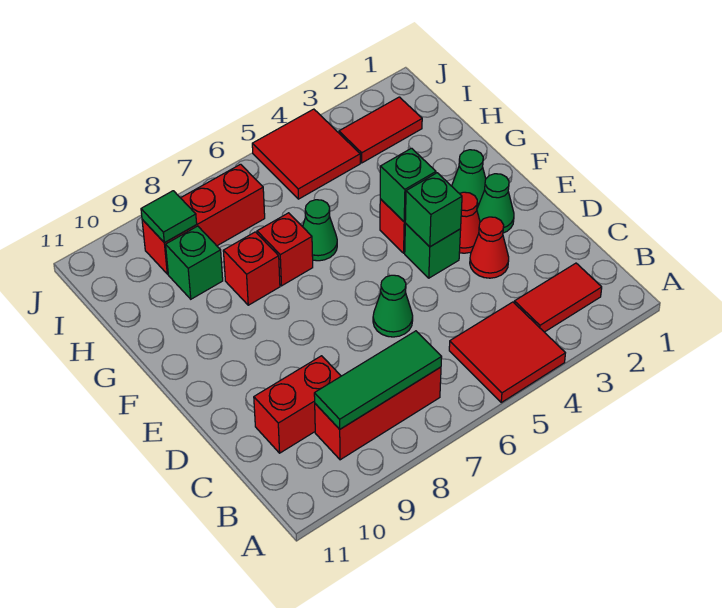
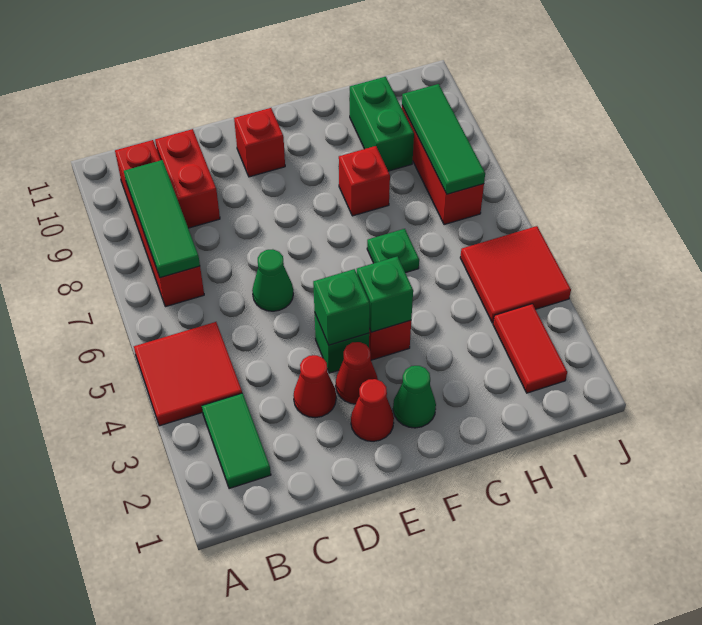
red tile B2:B3 level 1 -> green tile B2:B3 level 1
red brick B7:B9 level 1 -> red brick B7:B10 level 1
green cone E2 level 1 -> red cone E2 level 1
green cone G6 level 1 -> green plate G6 level 1
red brick G7 level 1 -> red brick E10 level 1
green brick H9 level 1 -> green brick H9:H10 level 1
green tile I9 level 2 -> green tile I7:I9 level 2

